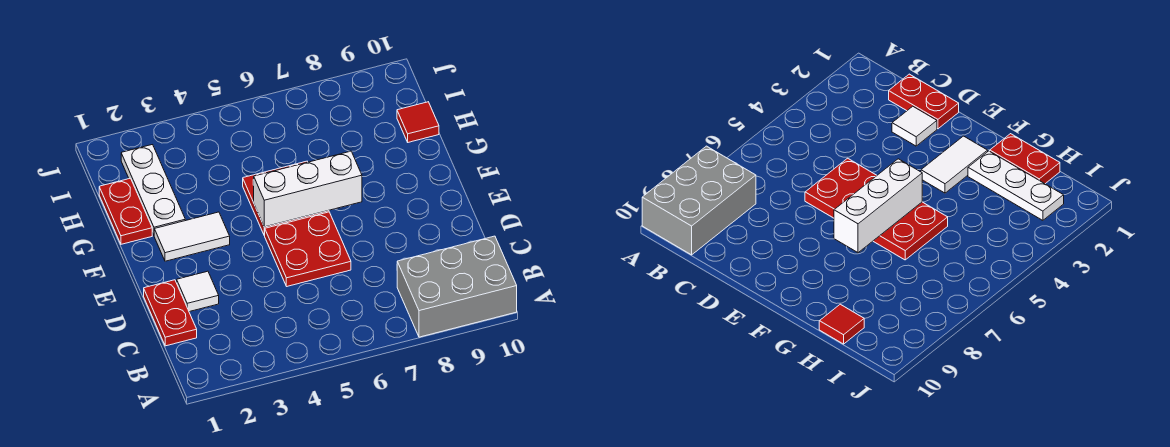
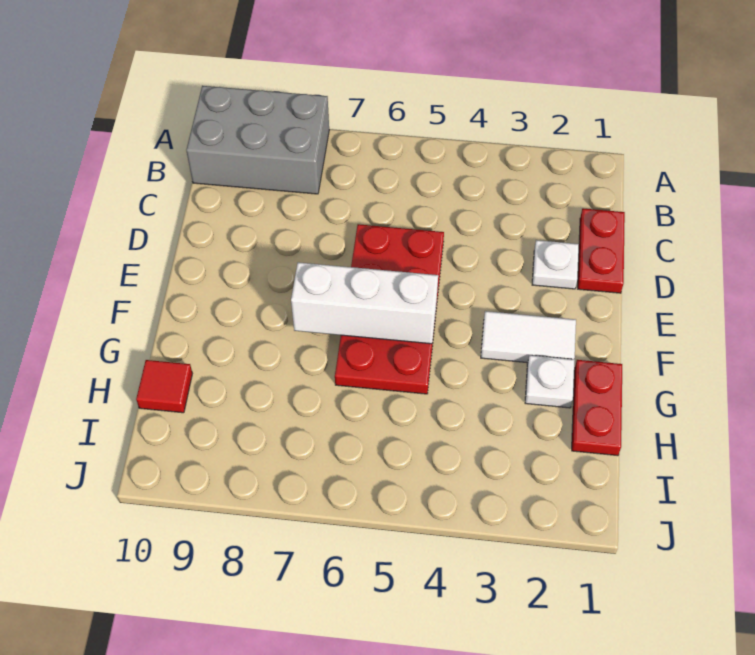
white tile D2 level 1 -> white plate D2 level 1
white plate G2:I2 level 1 -> white plate G2 level 1

